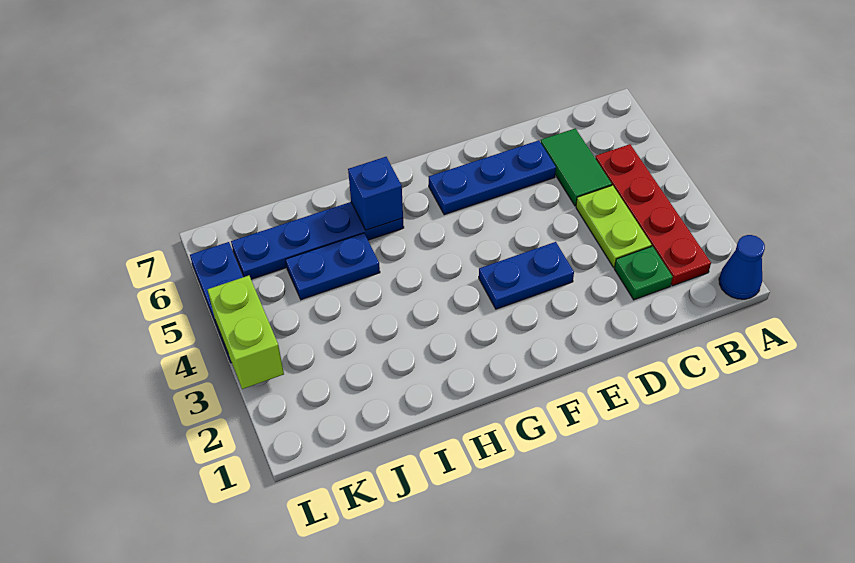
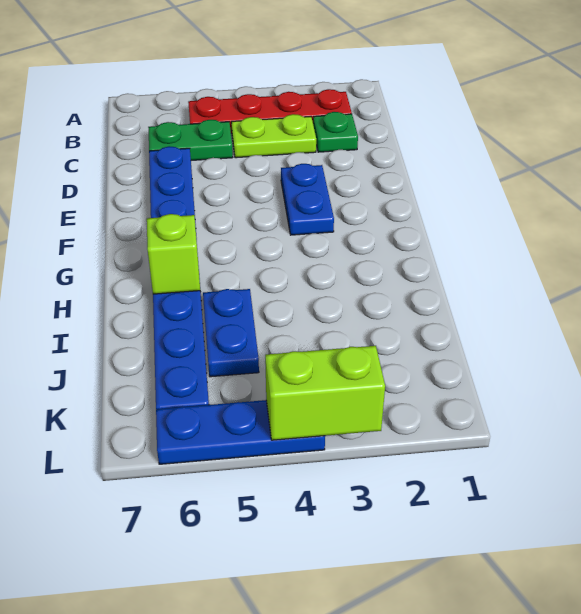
blue cone A1 level 1 -> none
green tile C5:C6 level 1 -> green plate C5:C6 level 1
blue brick H6 level 2 -> lime brick H6 level 2

